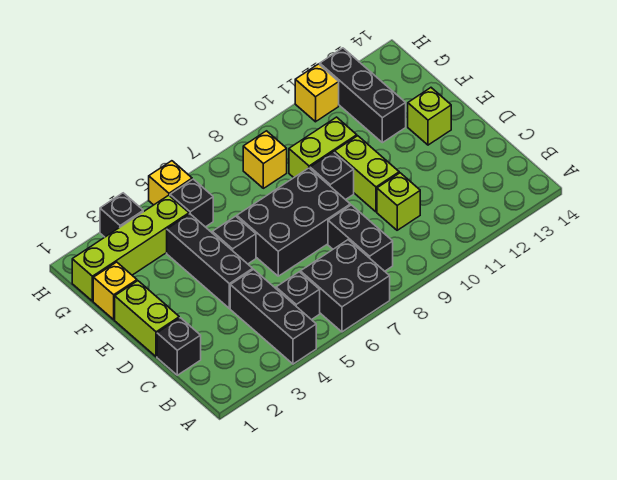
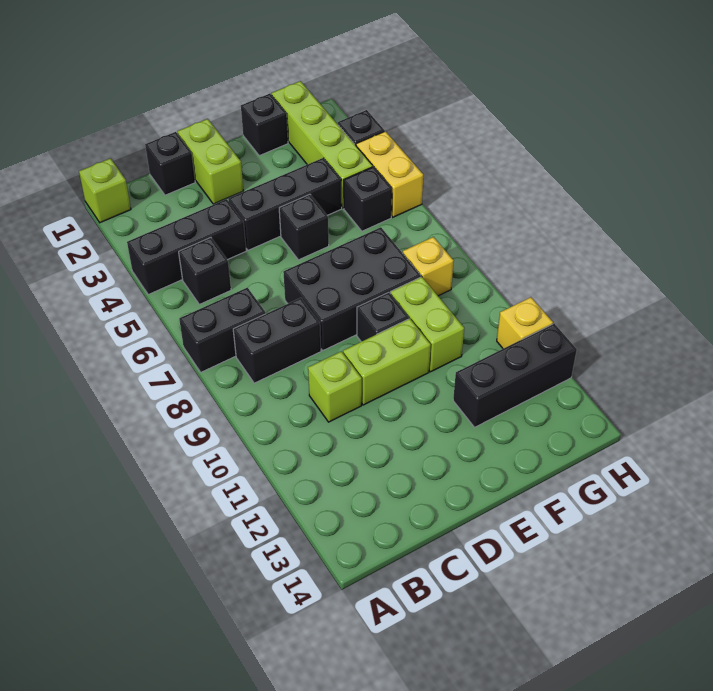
black brick A6:B7 level 1 -> black brick A7:B7 level 1
lime brick D1:E1 level 1 -> lime brick D1:D2 level 1
black brick D6:E8 level 1 -> black brick D7:F8 level 1
lime brick E13 level 1 -> lime brick A1 level 1
yellow brick F1 level 1 -> black brick F1 level 1
yellow brick H5 level 1 -> yellow brick H4:H5 level 1

